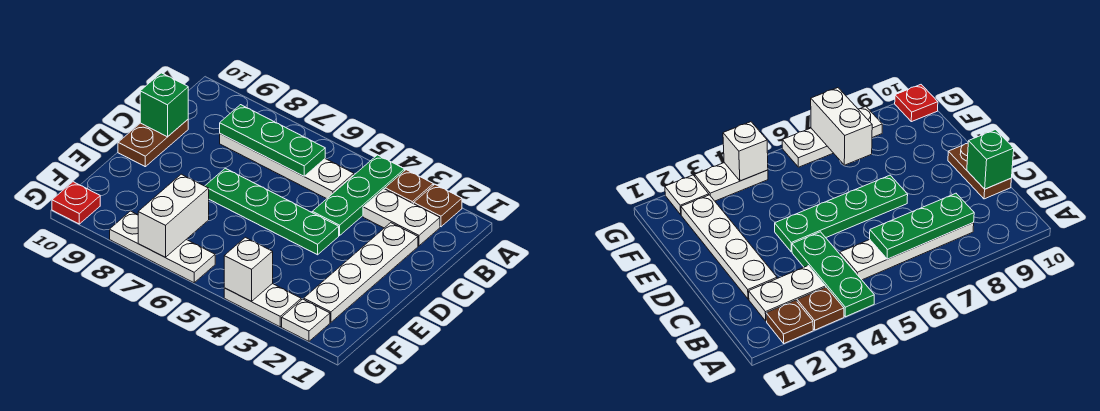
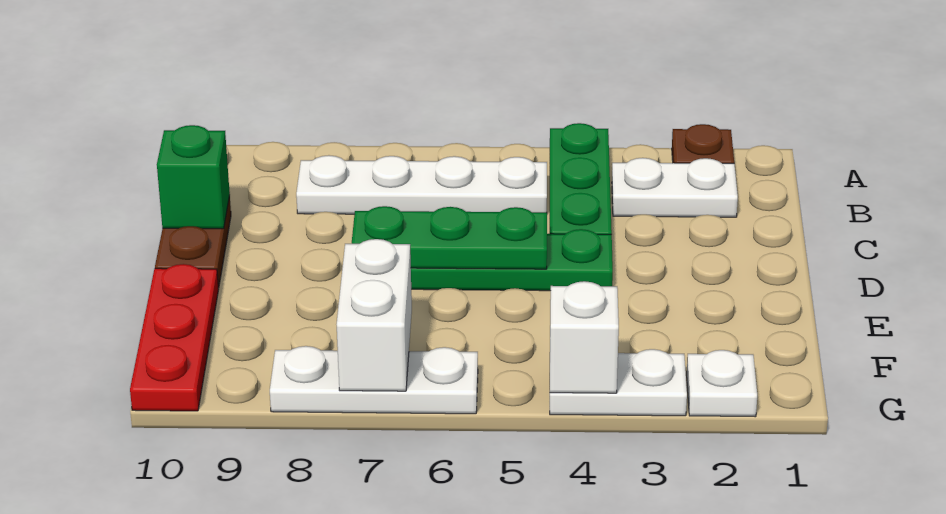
brown plate A3 level 1 -> none
green plate B6:B8 level 2 -> green plate D5:D7 level 2
white plate C2:F2 level 1 -> none
red plate G10 level 1 -> red plate E10:G10 level 1

